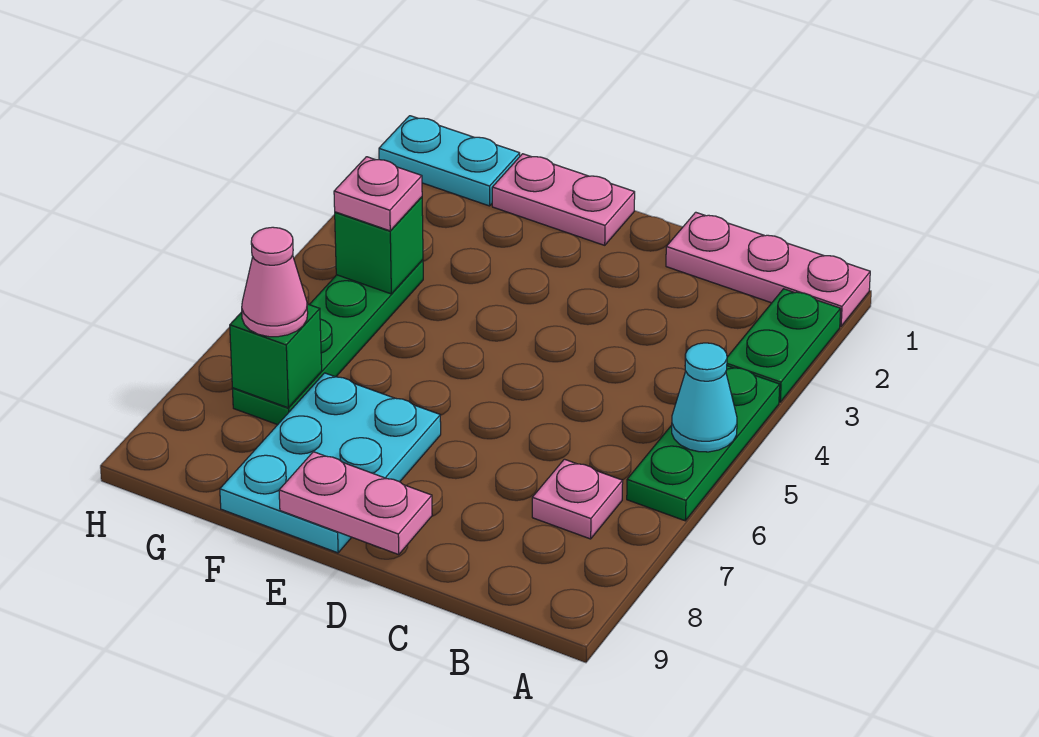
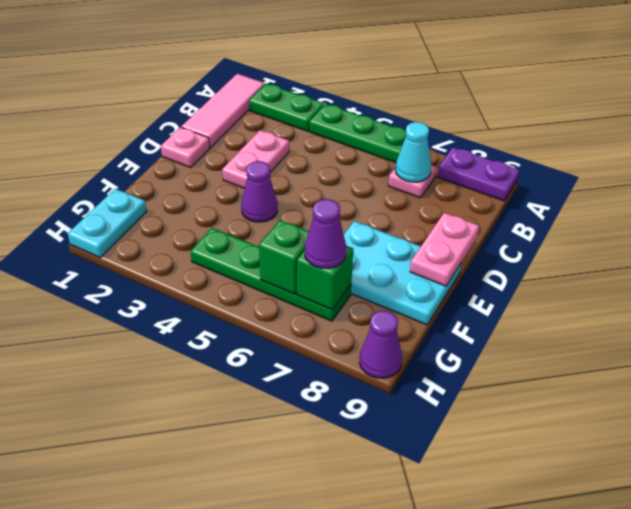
pink plate A1:C1 level 1 -> pink tile A1:C1 level 1
cyan cone A5 level 2 -> cyan cone B7 level 2
none -> purple plate A8:A9 level 1
pink plate E1:F1 level 1 -> pink plate C3:D3 level 1
none -> purple cone E4 level 1
green brick G4 level 2 -> green brick G6 level 2
pink plate G4 level 3 -> pink plate D1 level 1
pink cone G7 level 3 -> purple cone G7 level 3
none -> purple cone H9 level 1

